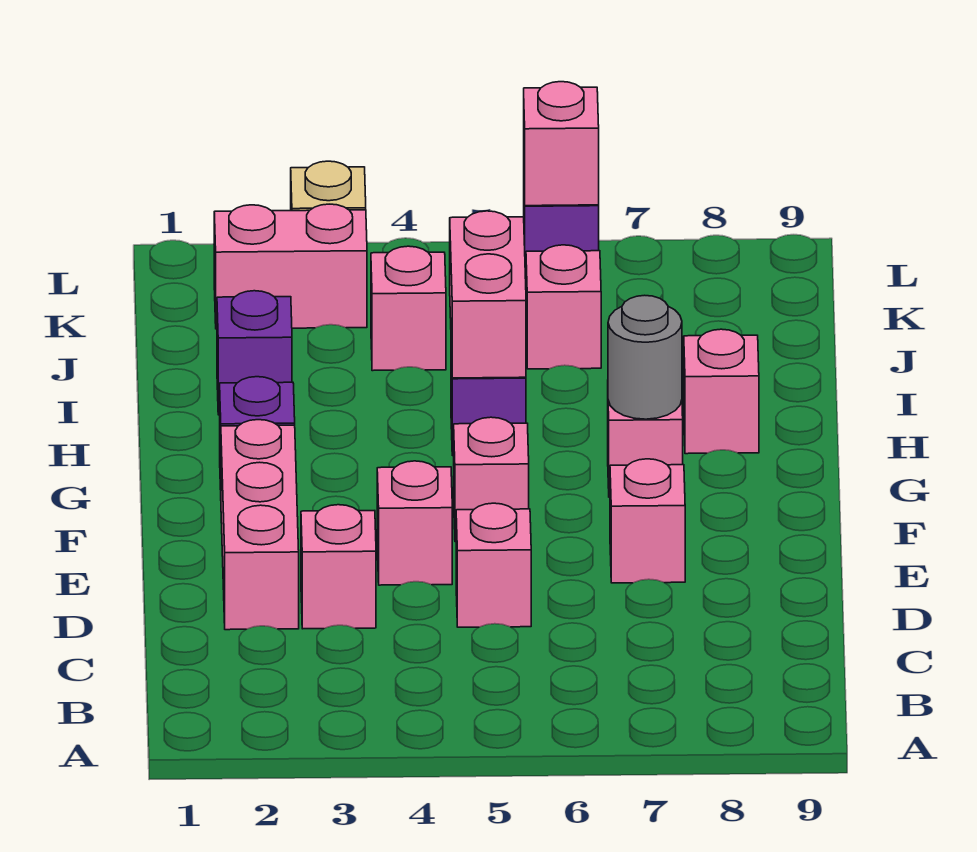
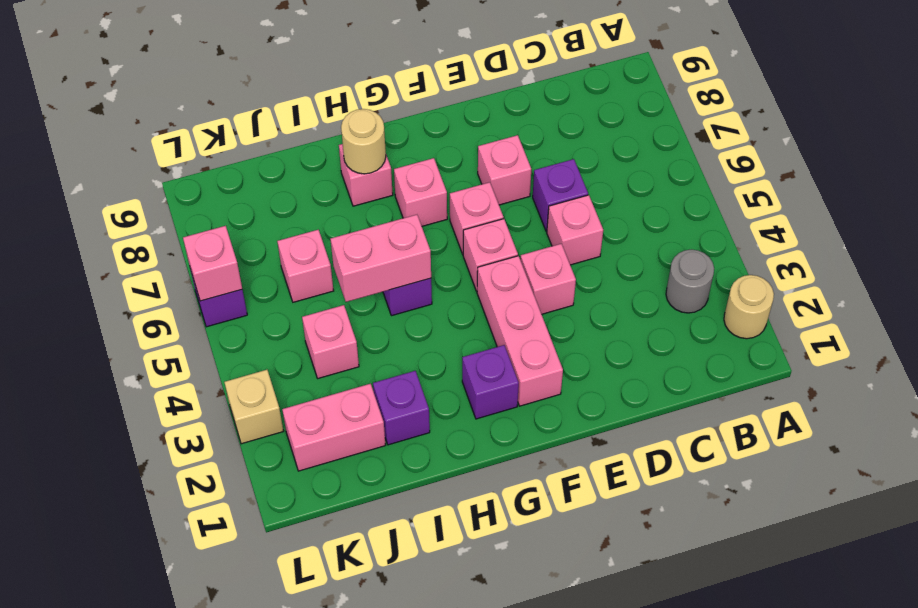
none -> tan round brick A2 level 1
pink brick D2:F2 level 1 -> pink brick F2:F4 level 1
pink brick D3 level 1 -> pink brick F6 level 1
none -> purple brick D6 level 1
grey round brick G7 level 2 -> grey round brick B3 level 1
none -> tan round brick H8 level 2
pink brick K2:K3 level 1 -> pink brick J2:K2 level 1

